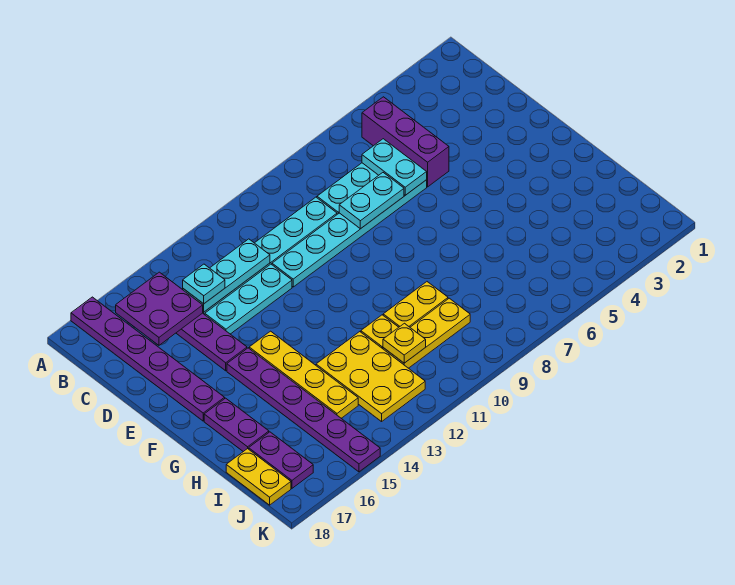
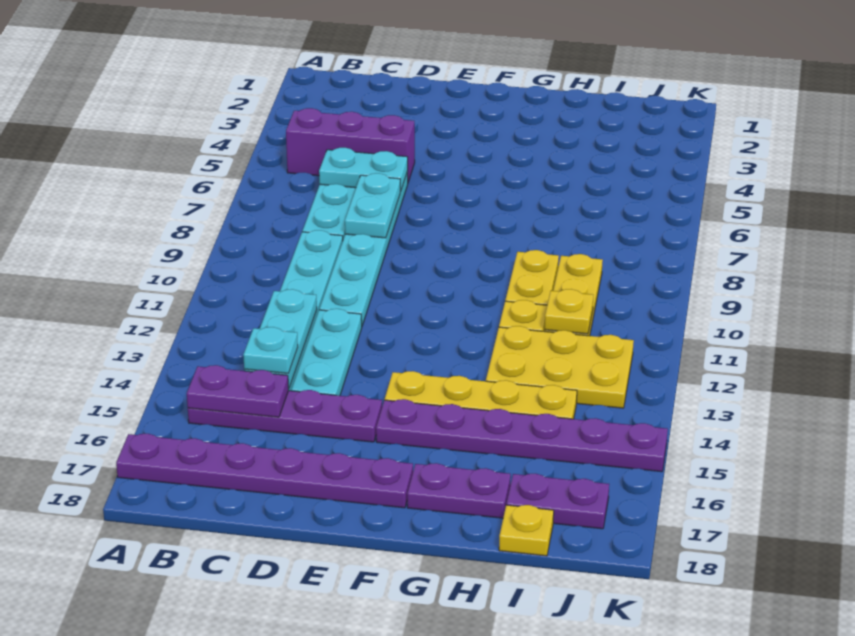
purple plate B15:C16 level 2 -> purple plate B15:C15 level 2
yellow plate I18:J18 level 1 -> yellow plate I18 level 1

